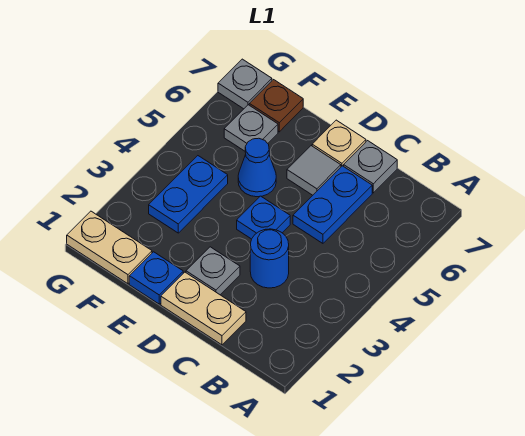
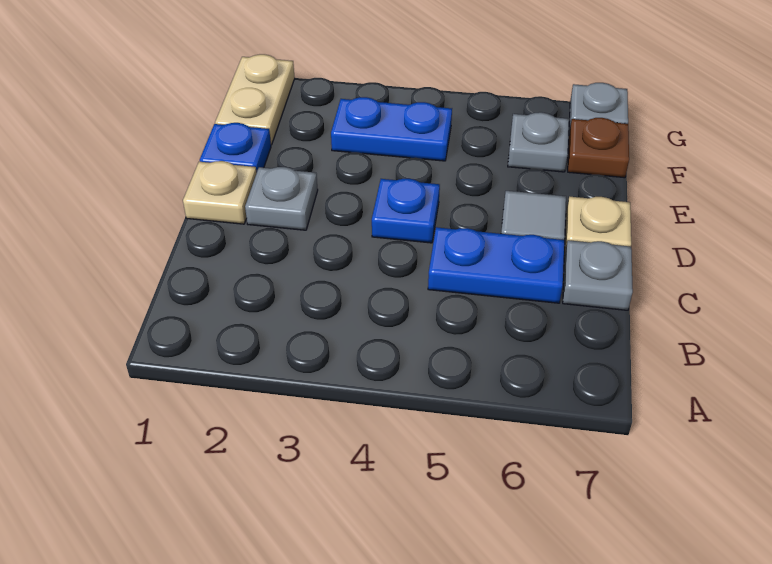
tan plate C1:D1 level 1 -> tan plate D1 level 1
blue round brick C3 level 1 -> none
blue cone E5 level 1 -> none

